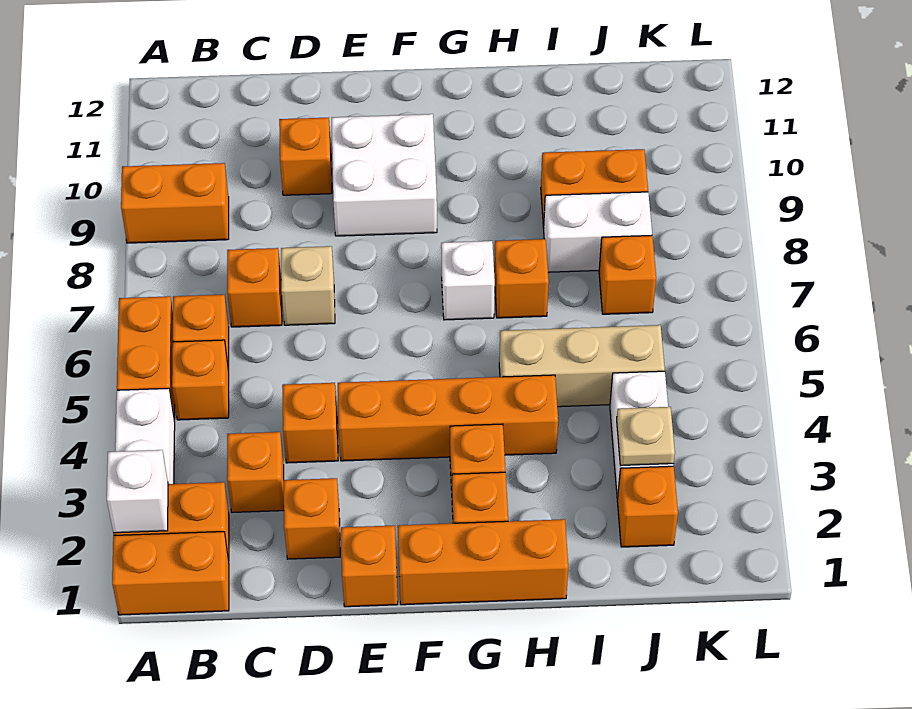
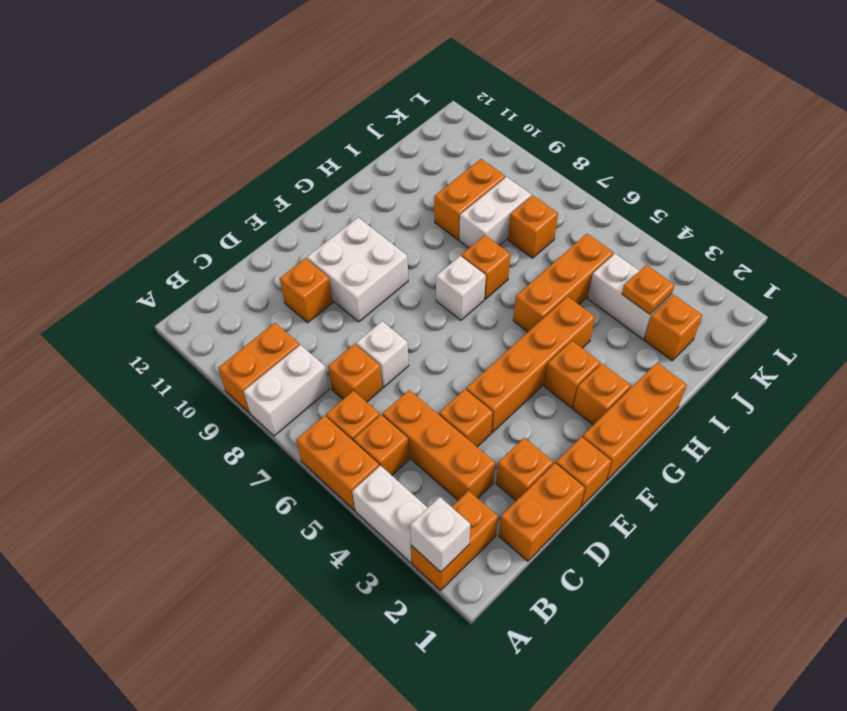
orange brick A1:B1 level 1 -> orange brick C1:D1 level 1
none -> white brick A8:B8 level 1
orange brick C3 level 1 -> orange brick C3:C5 level 1
tan brick D7 level 1 -> white brick D7 level 1
tan brick H5:J5 level 1 -> orange brick H5:J5 level 1
tan plate J3 level 2 -> orange plate J3 level 2

